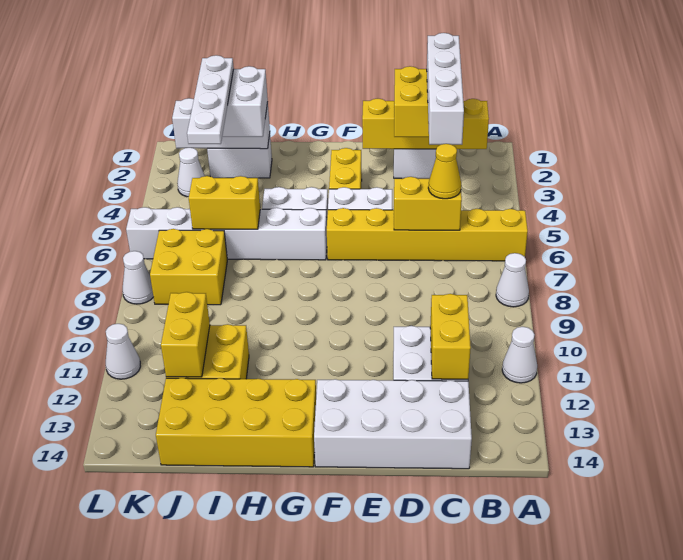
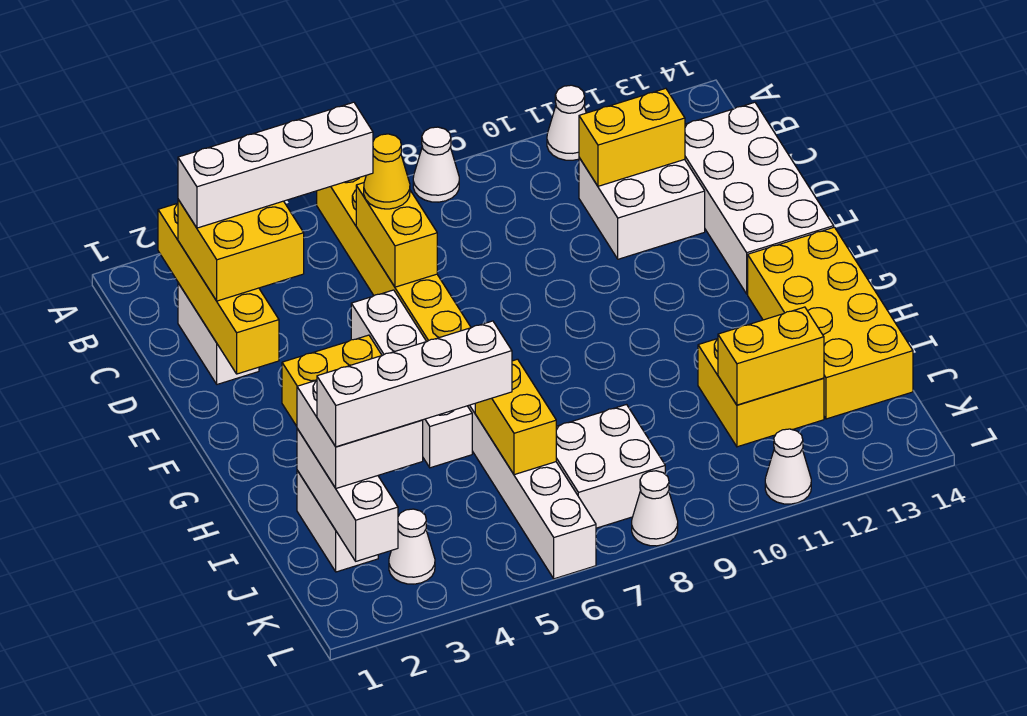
white plate J2:J5 level 4 -> white brick J2:J5 level 4
yellow brick J7:K8 level 1 -> white brick J7:K8 level 1

